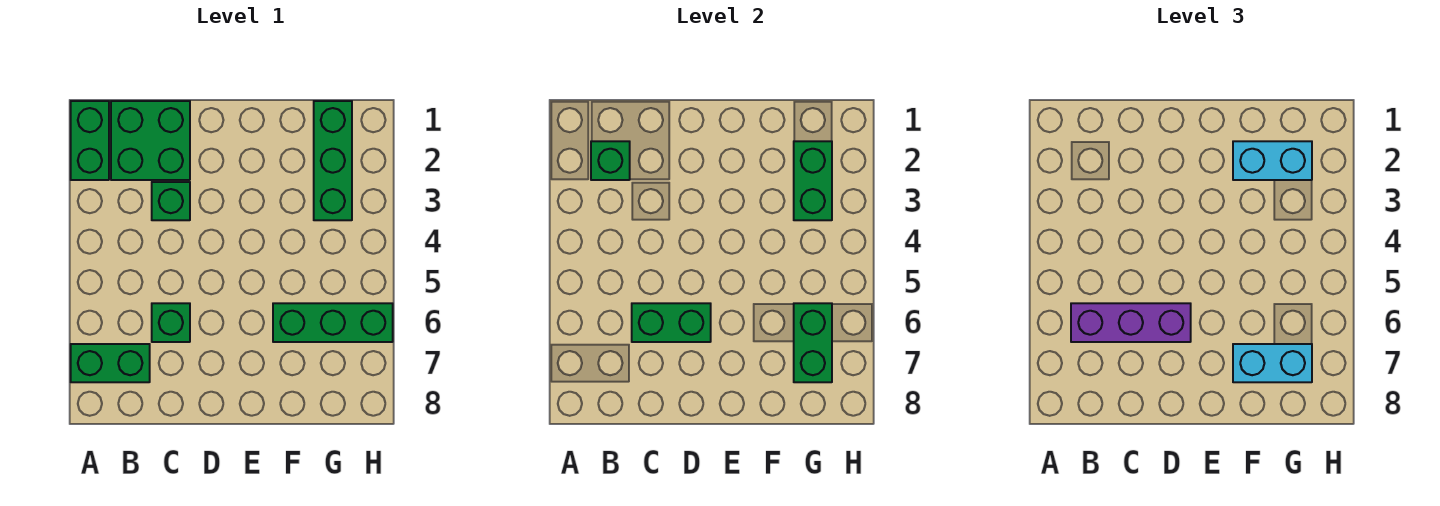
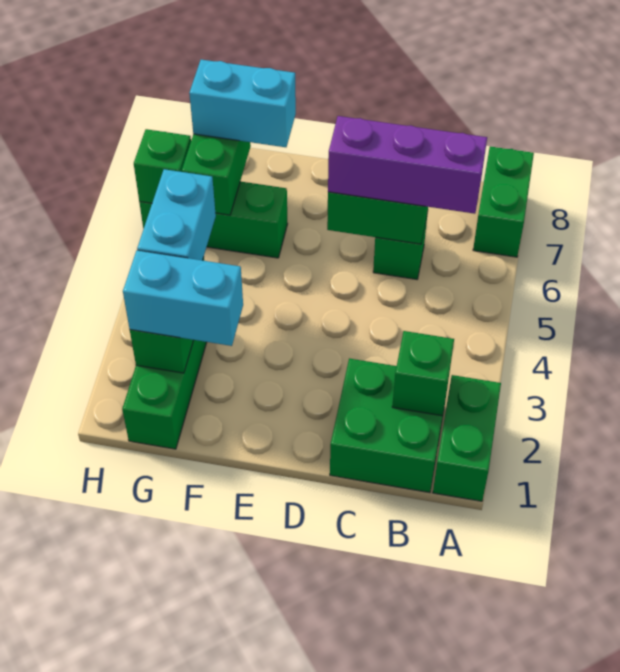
green brick A7:B7 level 1 -> green brick A7:A8 level 1
green brick C3 level 1 -> green brick H6 level 2
none -> cyan brick G3:G4 level 3

